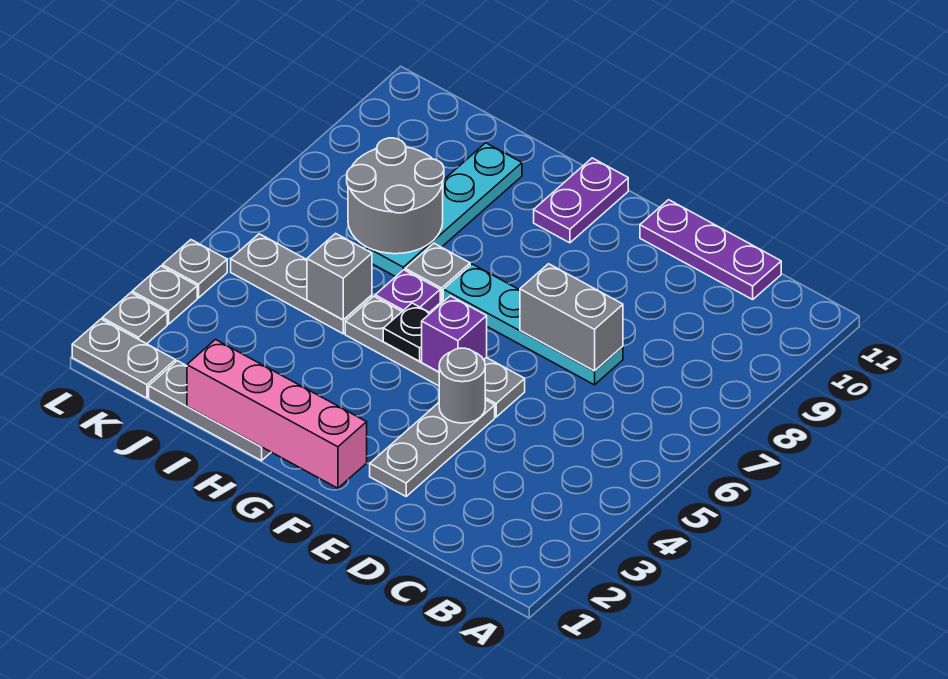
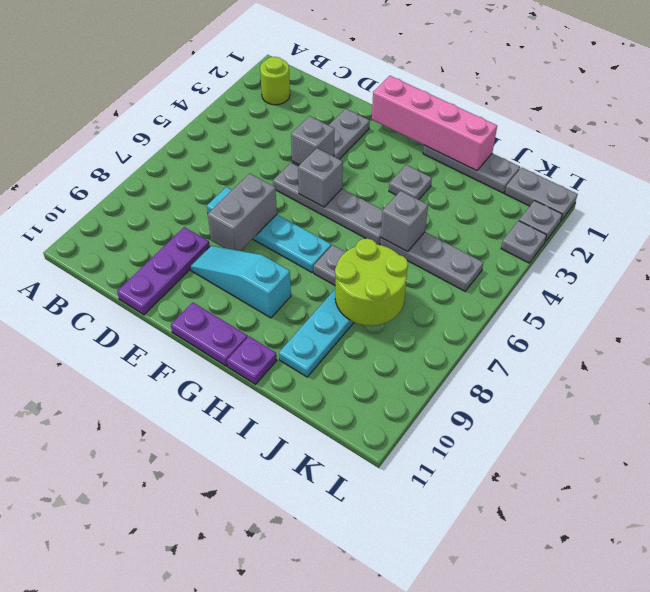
none -> lime round brick B2 level 1
purple plate C11:E11 level 1 -> purple plate D9:D11 level 1
grey brick D7:E7 level 2 -> grey brick E7:E8 level 2
grey round brick E4 level 2 -> grey brick E4 level 2
none -> cyan slope E9:G9 level 1 top G
purple brick F5 level 2 -> grey brick F5 level 2
black plate G5 level 2 -> none
purple plate G10:G11 level 1 -> purple plate F11:G11 level 1
purple plate H6 level 1 -> purple plate H11 level 1
grey round brick I7:J8 level 2 -> lime round brick I7:J8 level 2
grey plate L4 level 1 -> grey plate H3 level 1

